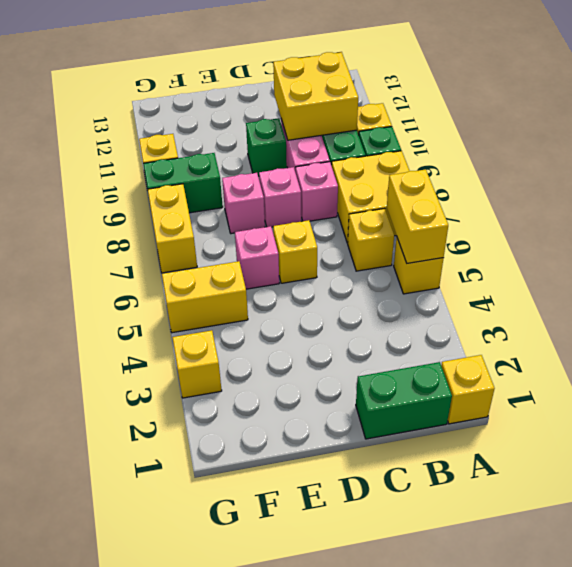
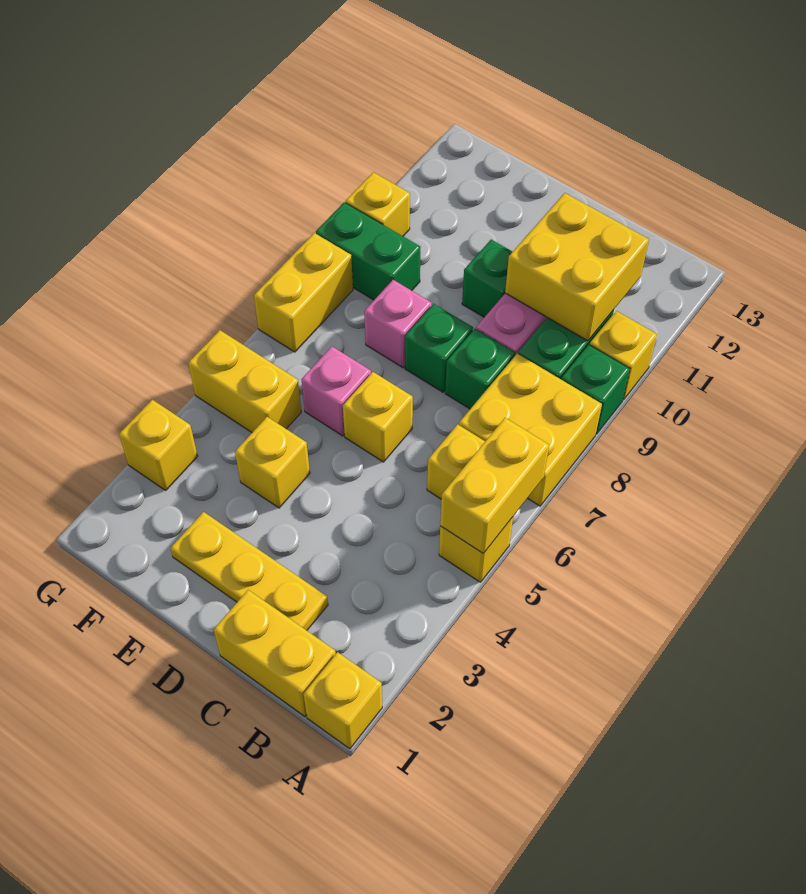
green brick B1:C1 level 1 -> yellow brick B1:C1 level 1
none -> yellow plate C2:E2 level 1
pink brick C8 level 1 -> green brick C8 level 1
pink brick D8 level 1 -> green brick D8 level 1
none -> yellow brick E4 level 1

